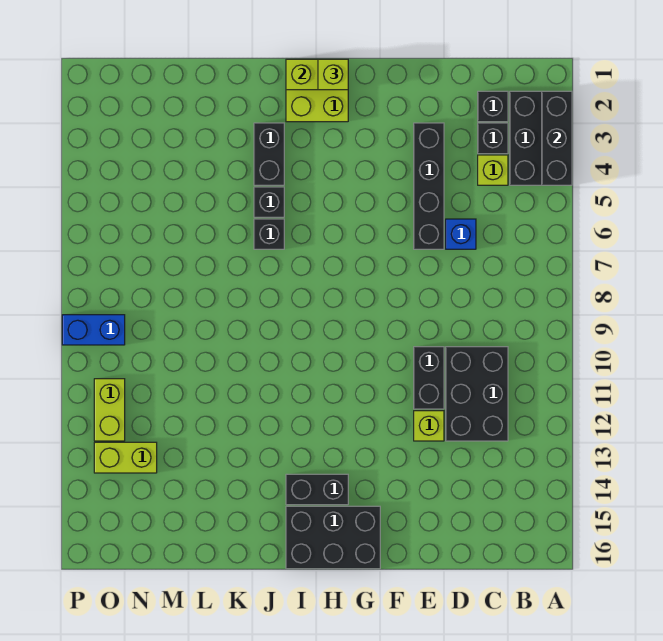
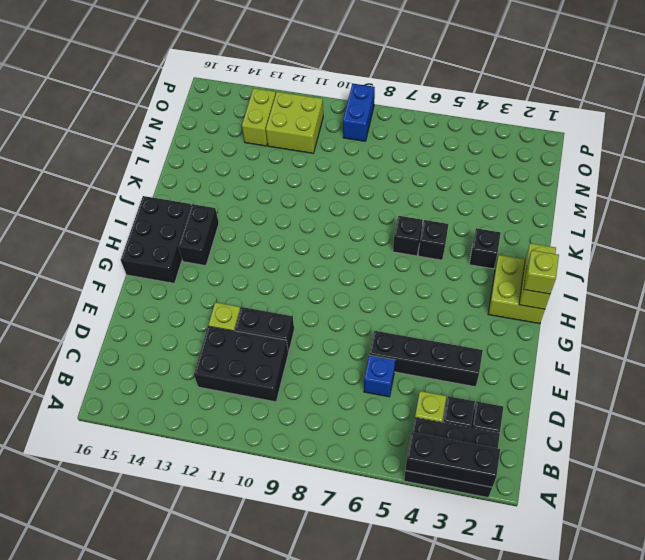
black brick J3:J4 level 1 -> black brick J3 level 1
lime brick O11:O12 level 1 -> lime brick N11:O12 level 1

